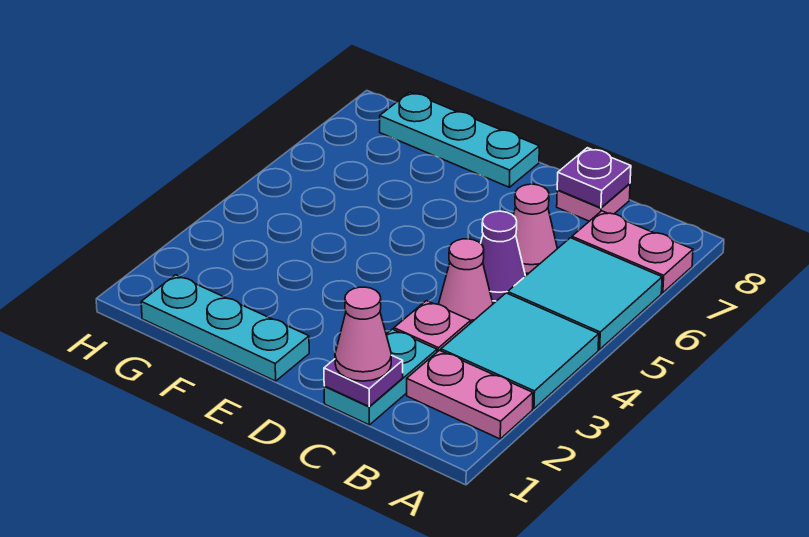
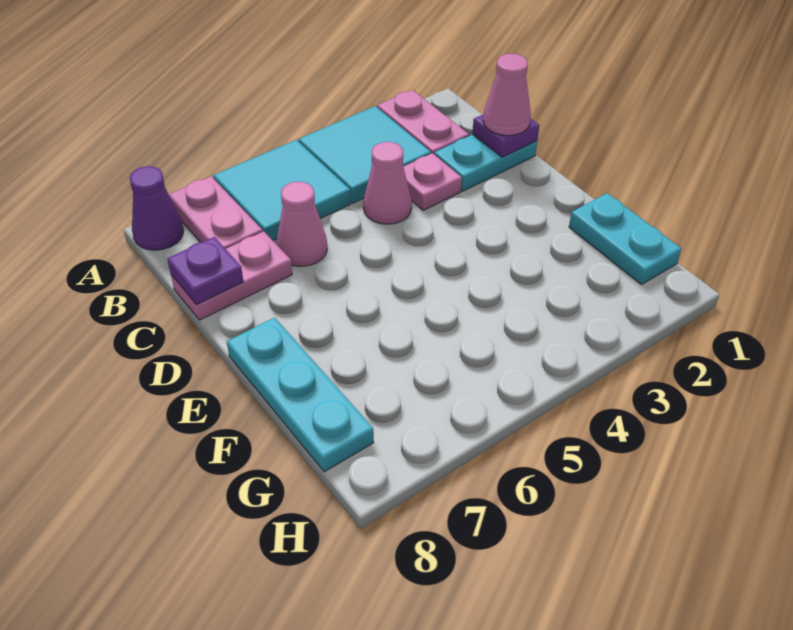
purple cone C5 level 1 -> purple cone A8 level 1
pink plate C8 level 1 -> pink plate C7:C8 level 1
cyan plate E1:G1 level 1 -> cyan plate F1:G1 level 1

